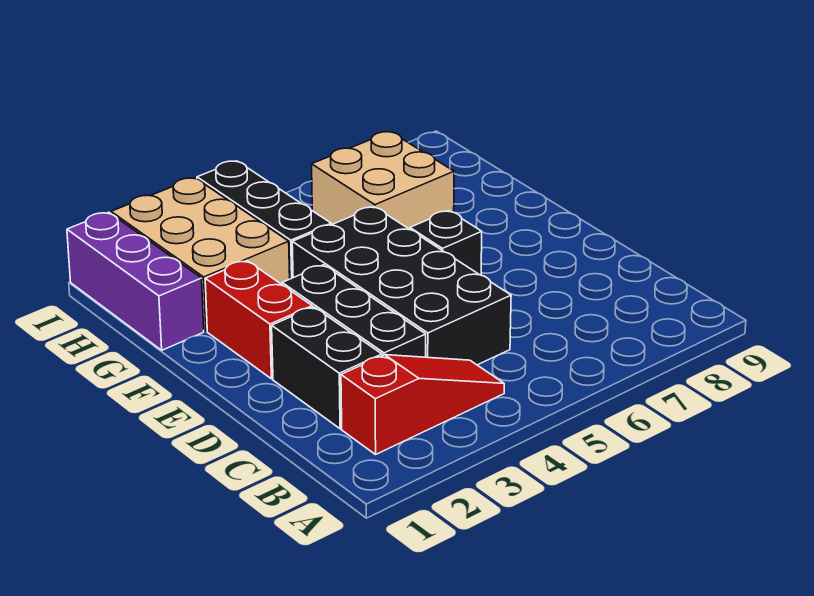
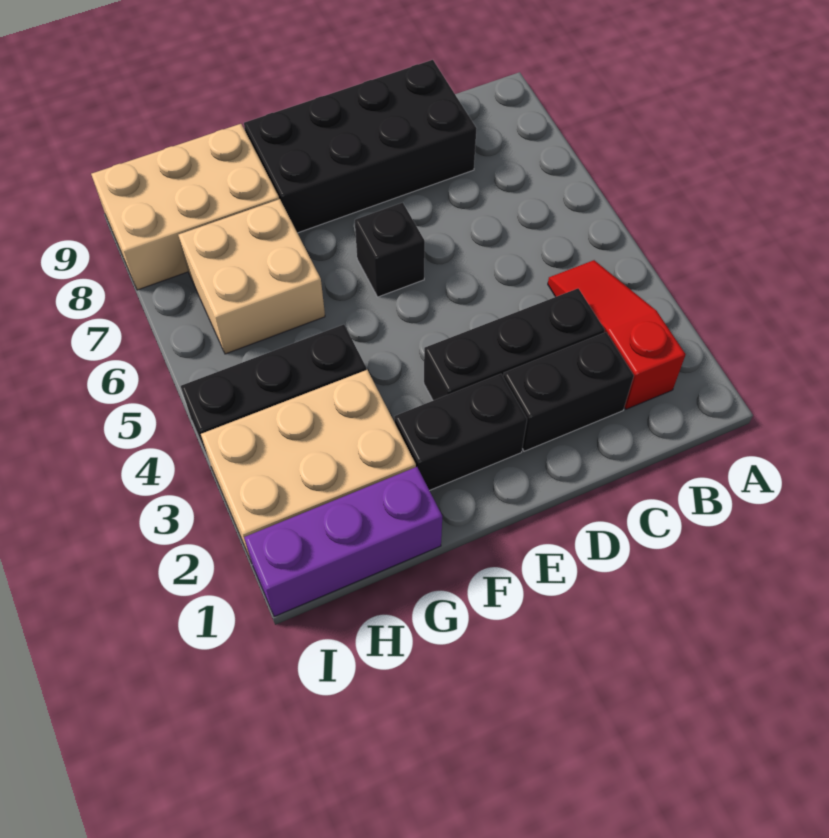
black brick C4:F5 level 1 -> black brick C8:F9 level 1
red brick E2:F2 level 1 -> black brick E2:F2 level 1
none -> tan brick G8:I9 level 1

